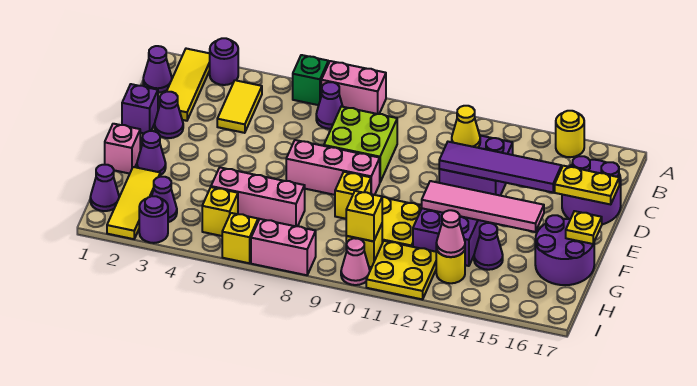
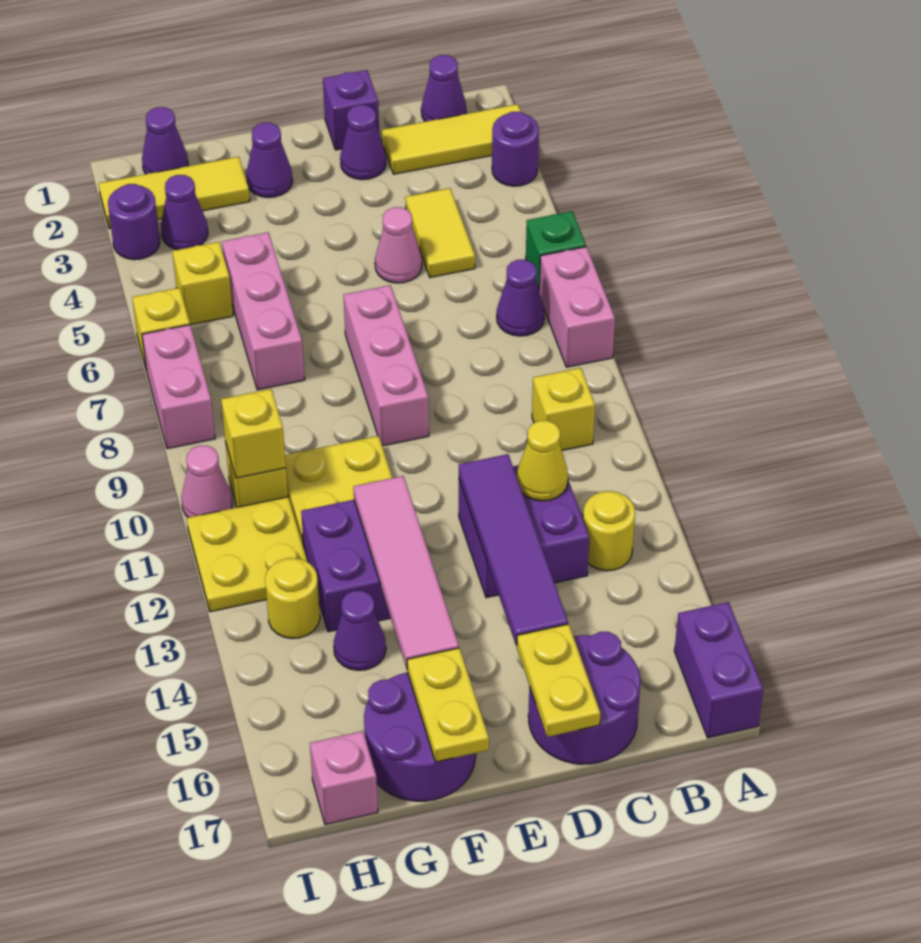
yellow round brick A15 level 1 -> yellow round brick B13 level 1
none -> purple brick A16:A17 level 1
yellow tile B4:C4 level 1 -> yellow tile C4:C5 level 1
lime brick C8:D9 level 1 -> none
pink brick F1 level 1 -> pink brick H17 level 1
yellow brick F9 level 1 -> yellow brick B10 level 1
yellow plate F17 level 2 -> yellow plate F16:F17 level 2
pink cone H13 level 2 -> pink cone D5 level 1

